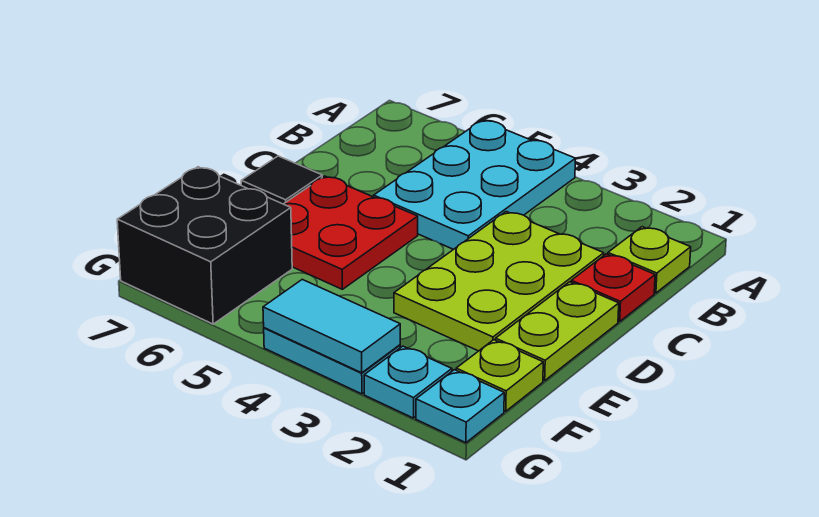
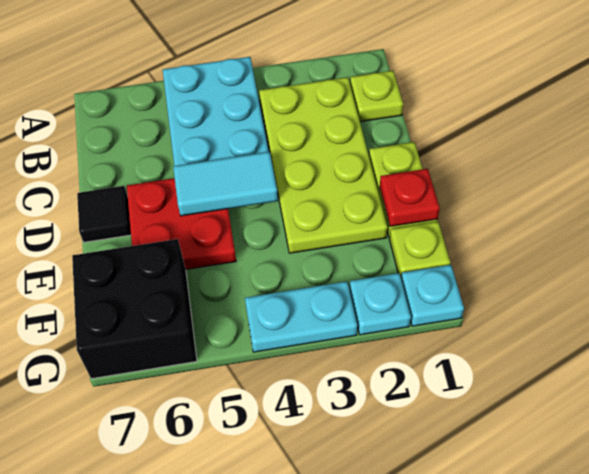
red plate C1 level 1 -> red plate E1 level 2
lime plate C2:E3 level 1 -> lime plate B2:E3 level 1
cyan tile G3:G4 level 2 -> cyan tile D4:D5 level 2

